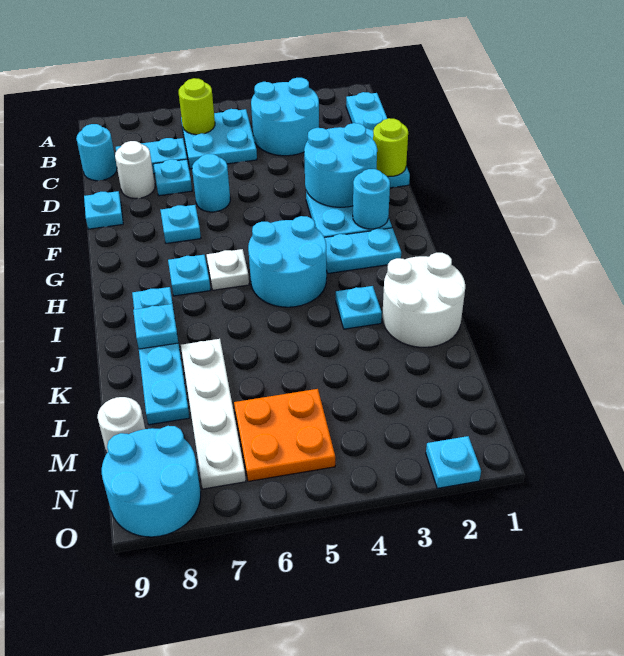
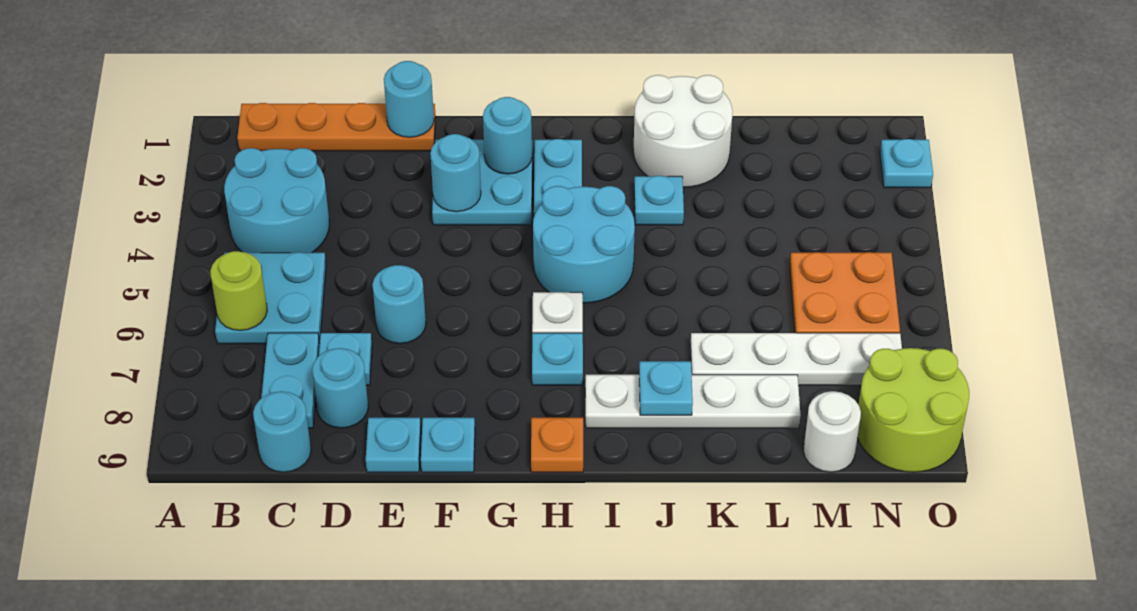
cyan plate B1:E1 level 1 -> orange plate B1:E1 level 1
white round brick D8 level 1 -> cyan round brick D8 level 1
lime round brick E1 level 2 -> cyan round brick E1 level 2
cyan round brick E2:F3 level 2 -> cyan round brick F3 level 2
cyan plate F7 level 1 -> cyan plate F9 level 1
none -> orange plate H9 level 1
cyan plate I8:L8 level 1 -> white plate I8:L8 level 1
cyan round brick N8:O9 level 1 -> lime round brick N8:O9 level 1

